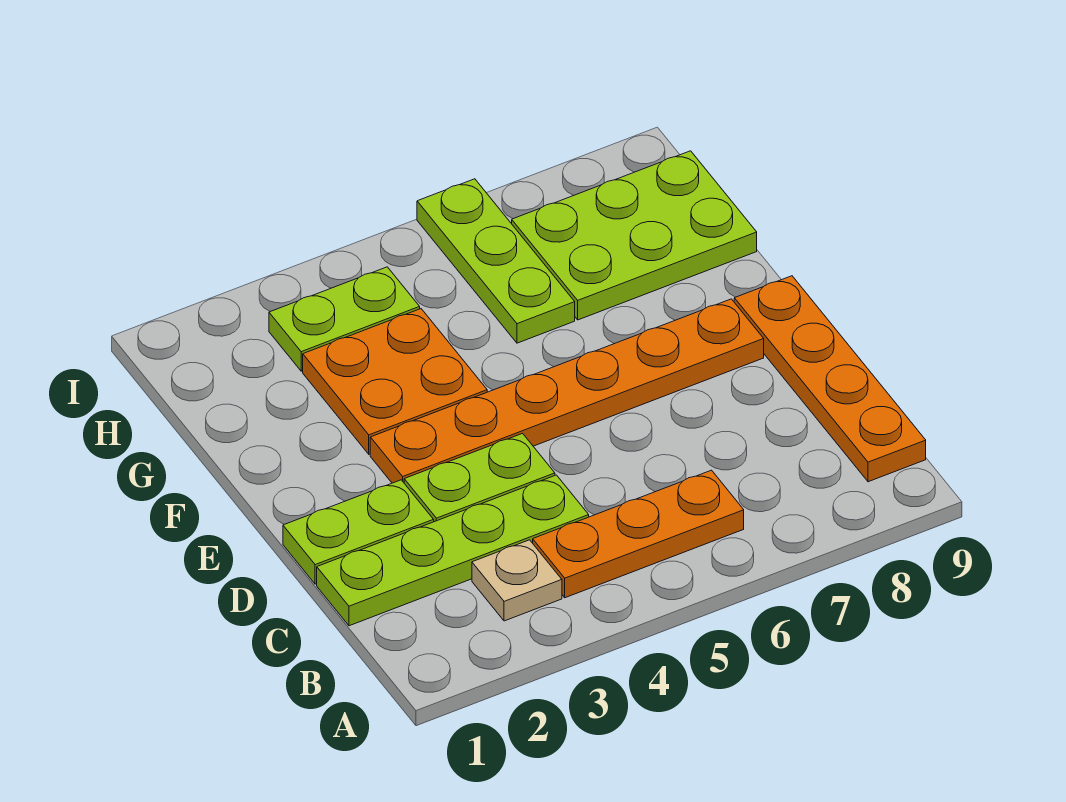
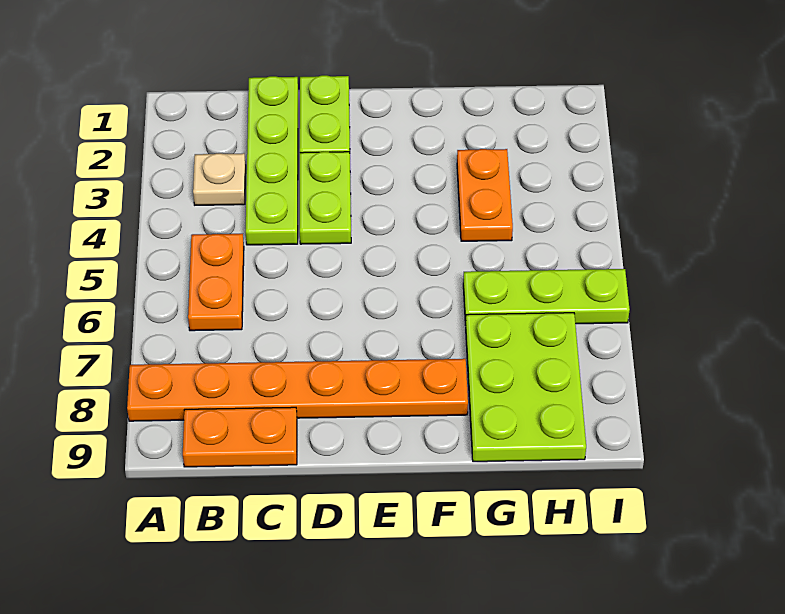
orange plate B4:B6 level 1 -> orange plate B5:B6 level 1
orange plate B9:E9 level 1 -> orange plate B9:C9 level 1
orange plate E3:E8 level 1 -> orange plate A8:F8 level 1
orange plate F3:G4 level 1 -> orange plate G3:G4 level 1
lime plate H3:H4 level 1 -> none

